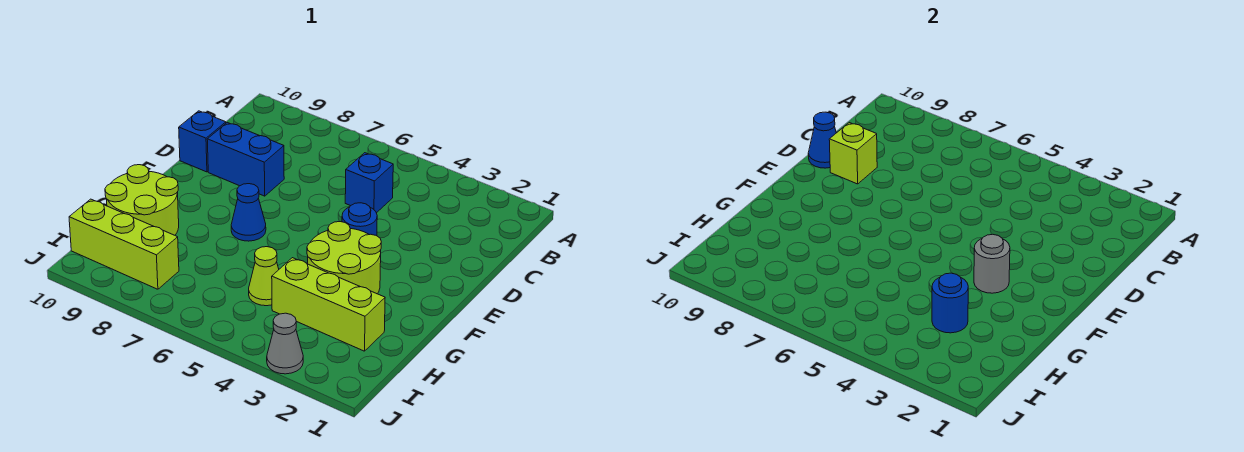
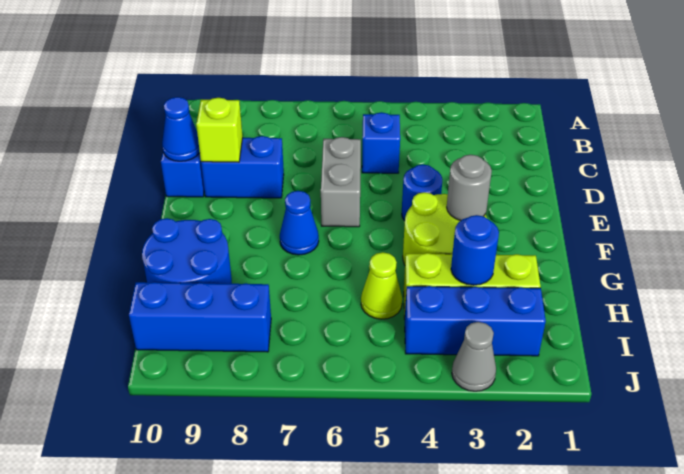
none -> grey brick D6:E6 level 1
lime round brick G9:H10 level 1 -> blue round brick G9:H10 level 1
none -> blue brick I2:I4 level 1
lime brick I8:I10 level 1 -> blue brick I8:I10 level 1

